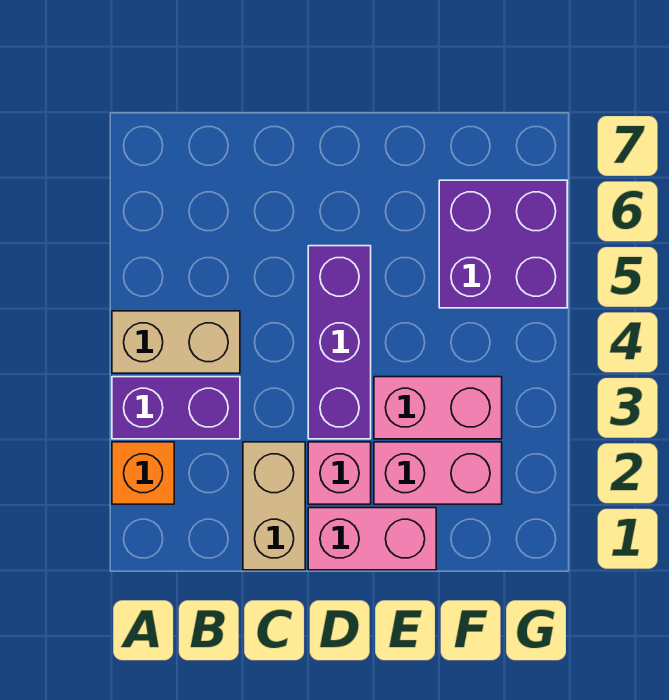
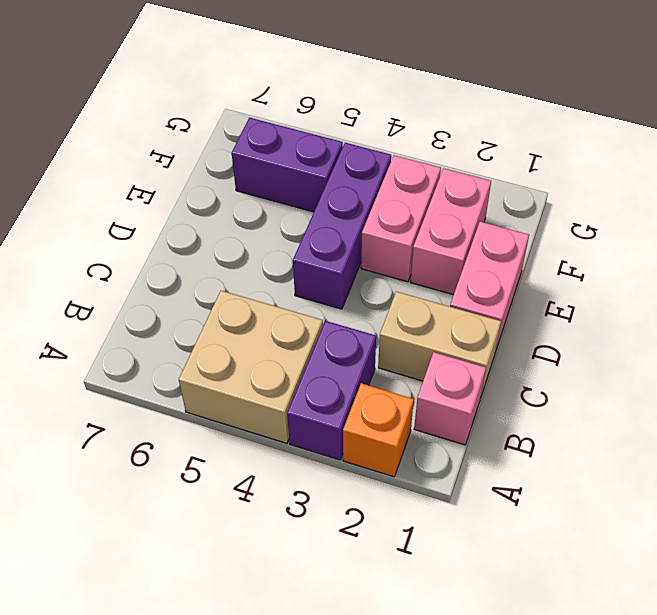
tan brick A4:B4 level 1 -> tan brick A4:B5 level 1
pink brick D2 level 1 -> pink brick B1 level 1
purple brick D3:D5 level 1 -> purple brick D4:F4 level 1
purple brick F5:G6 level 1 -> purple brick F5:F6 level 1

